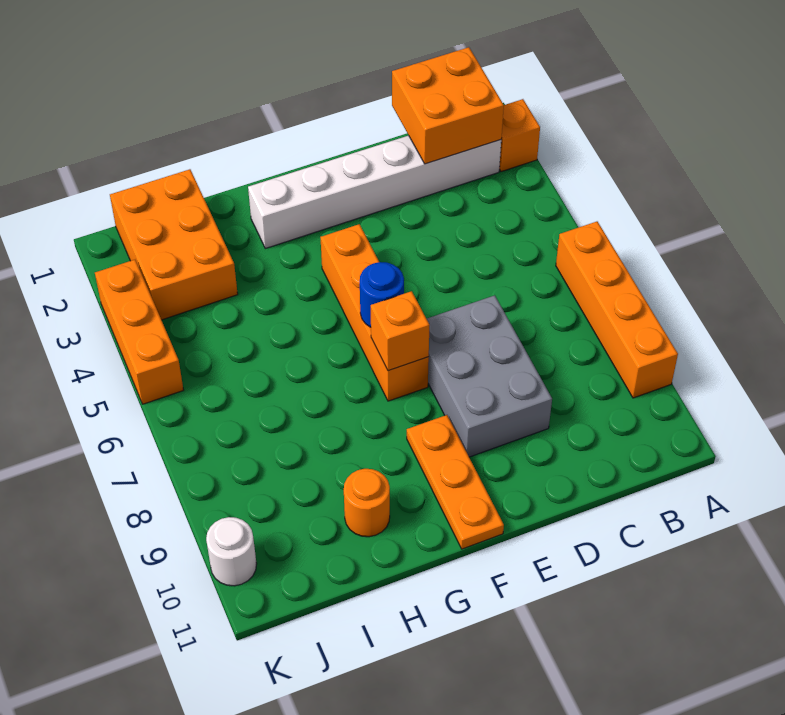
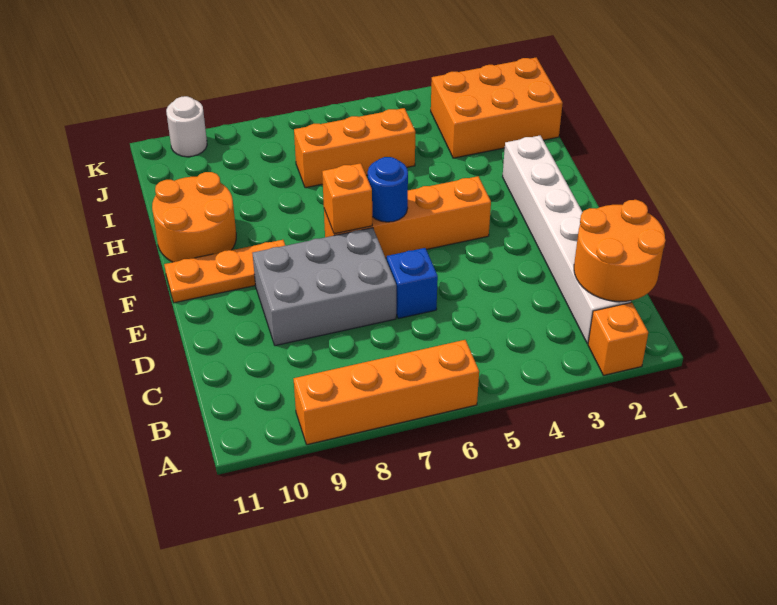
orange brick B1:C2 level 2 -> orange round brick B1:C2 level 2
none -> blue brick D6 level 1
orange round brick H10 level 1 -> orange round brick G10:H11 level 1
orange brick K3:K5 level 1 -> orange brick I5:I7 level 1

